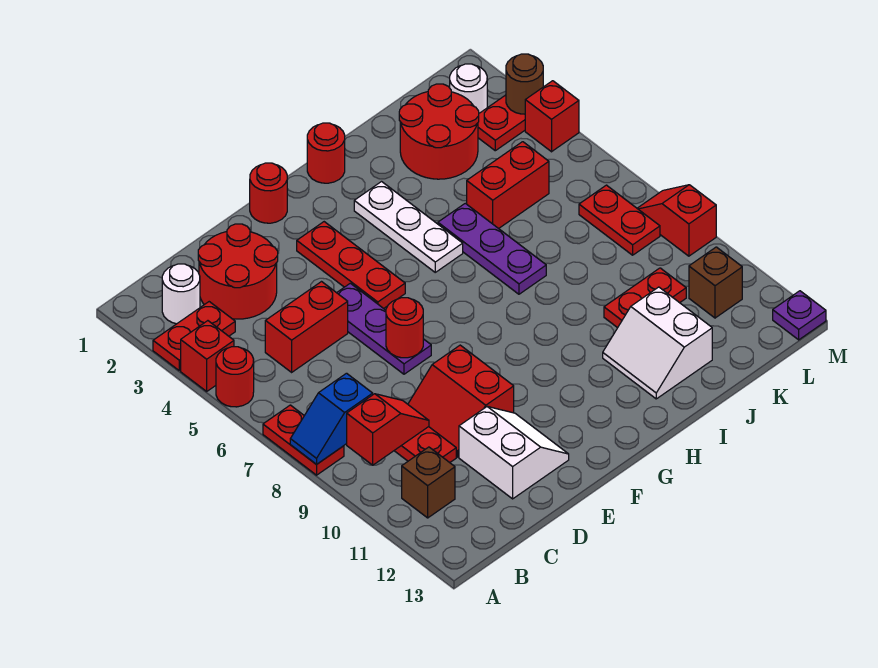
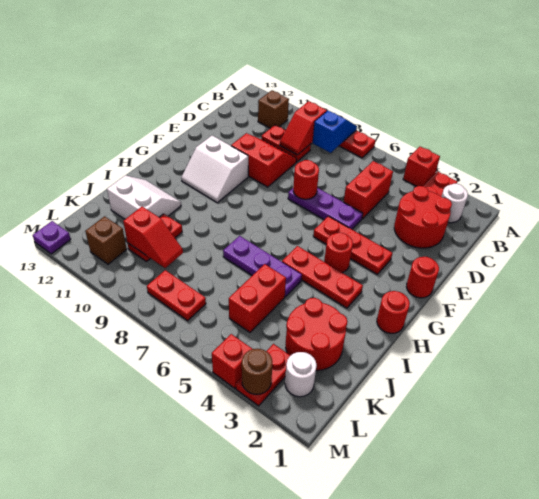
red round brick A5 level 1 -> red round brick G4 level 1
white slope D11:E12 level 1 top D -> white slope F10:G11 level 1 top F
white plate H3:H5 level 1 -> red plate H3:H5 level 1
red slope M8:M9 level 1 top 9 -> red slope K9:K10 level 2 top 10

